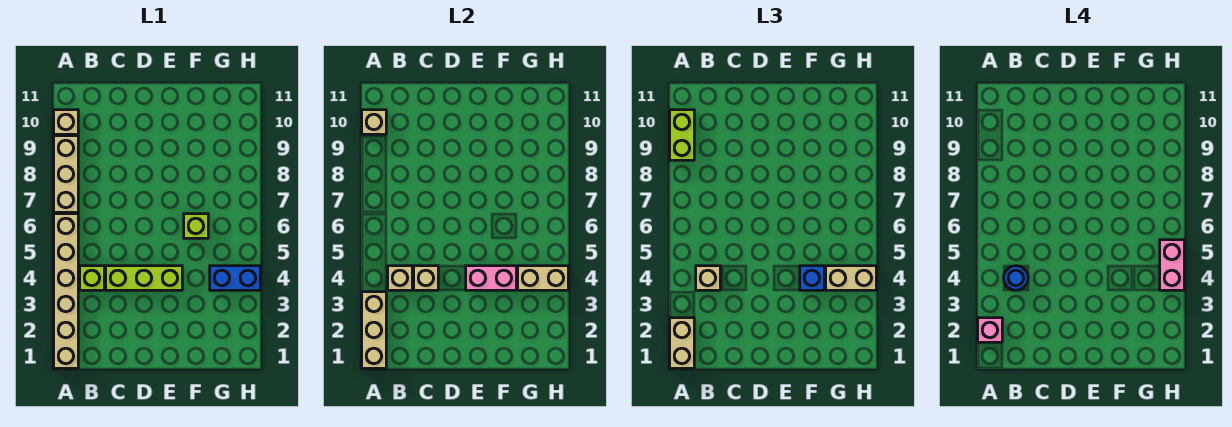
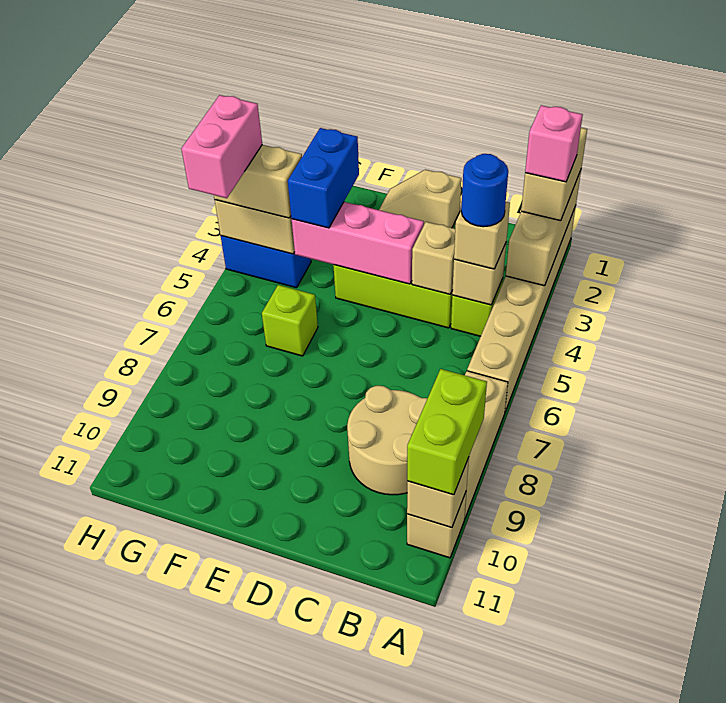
none -> tan round brick B8:C9 level 1
none -> tan slope D1:E1 level 1 top D
pink brick E4:F4 level 2 -> pink brick D4:F4 level 2
blue brick F4 level 3 -> blue brick F3:F4 level 3

